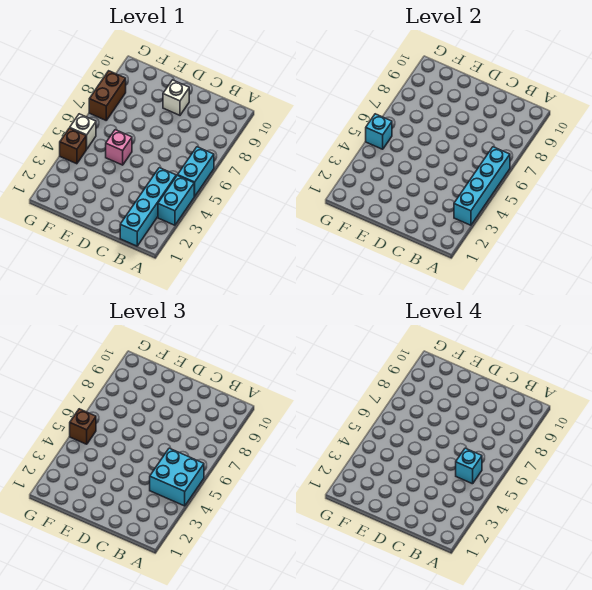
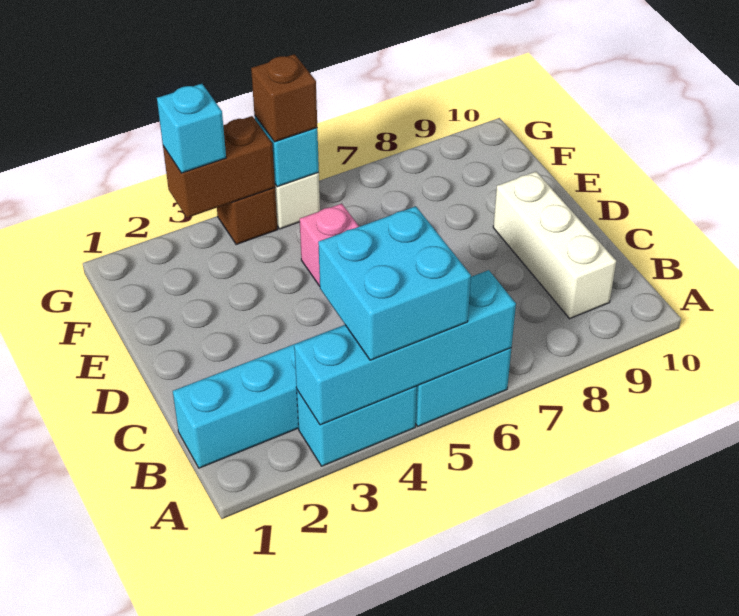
cyan brick B5 level 4 -> cyan brick G3 level 3
white brick D9 level 1 -> white brick B9:D9 level 1
brown brick G7:G8 level 1 -> brown brick G3:G4 level 2

